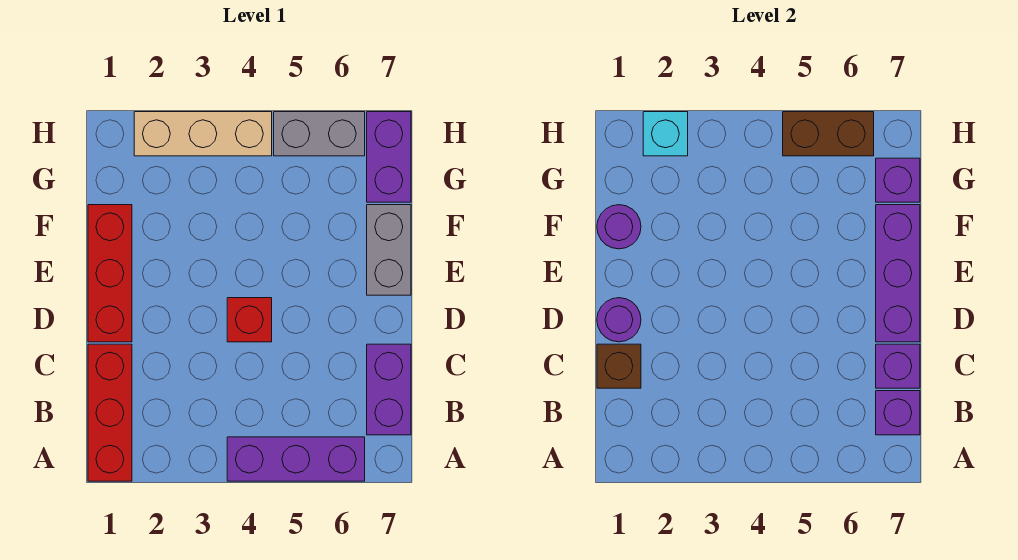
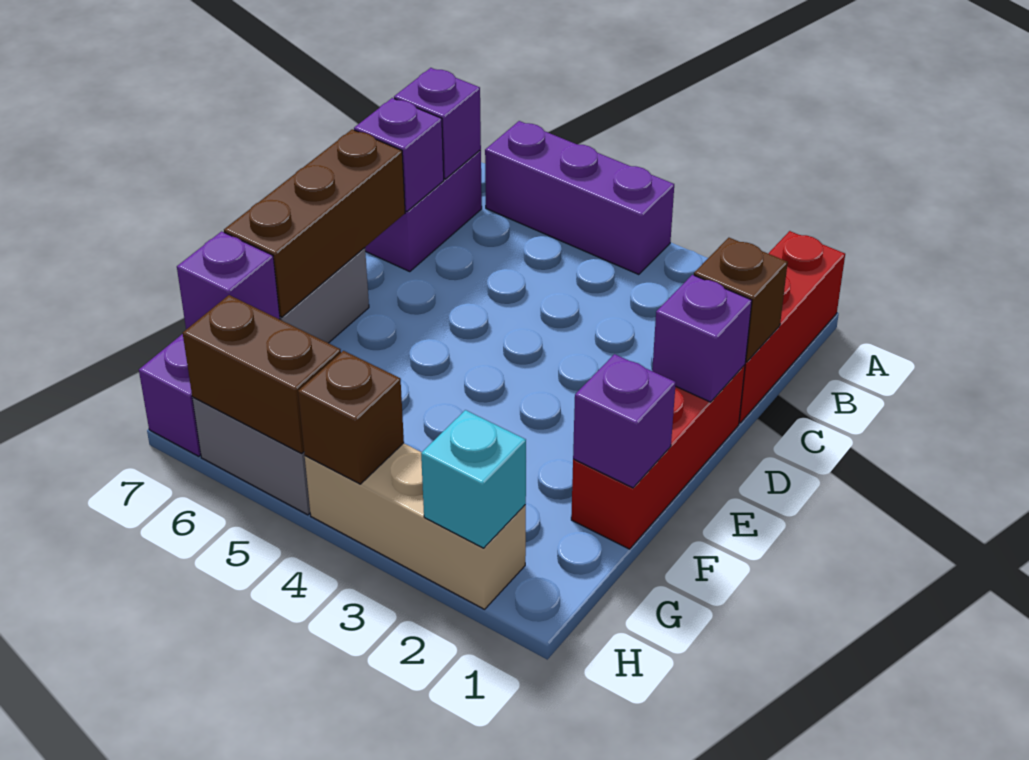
purple round brick D1 level 2 -> purple brick D1 level 2
red brick D4 level 1 -> none
purple brick D7:F7 level 2 -> brown brick D7:F7 level 2
purple round brick F1 level 2 -> purple brick F1 level 2
none -> brown brick H4 level 2

